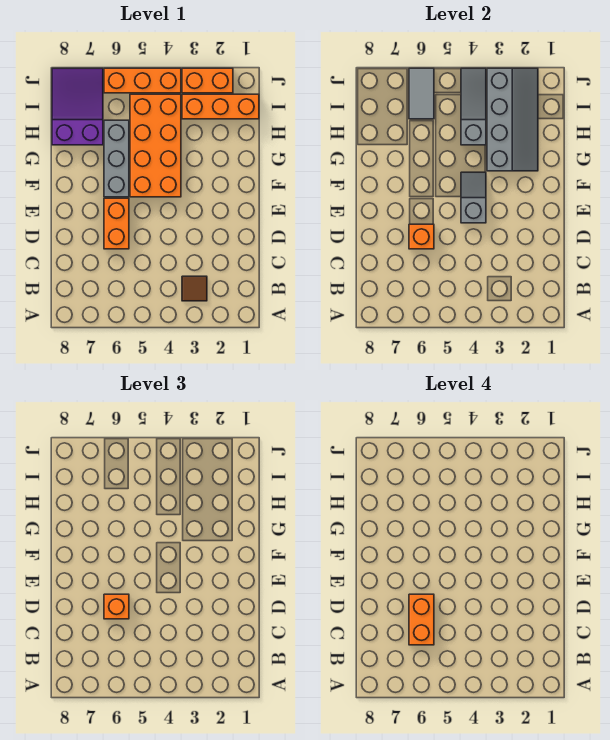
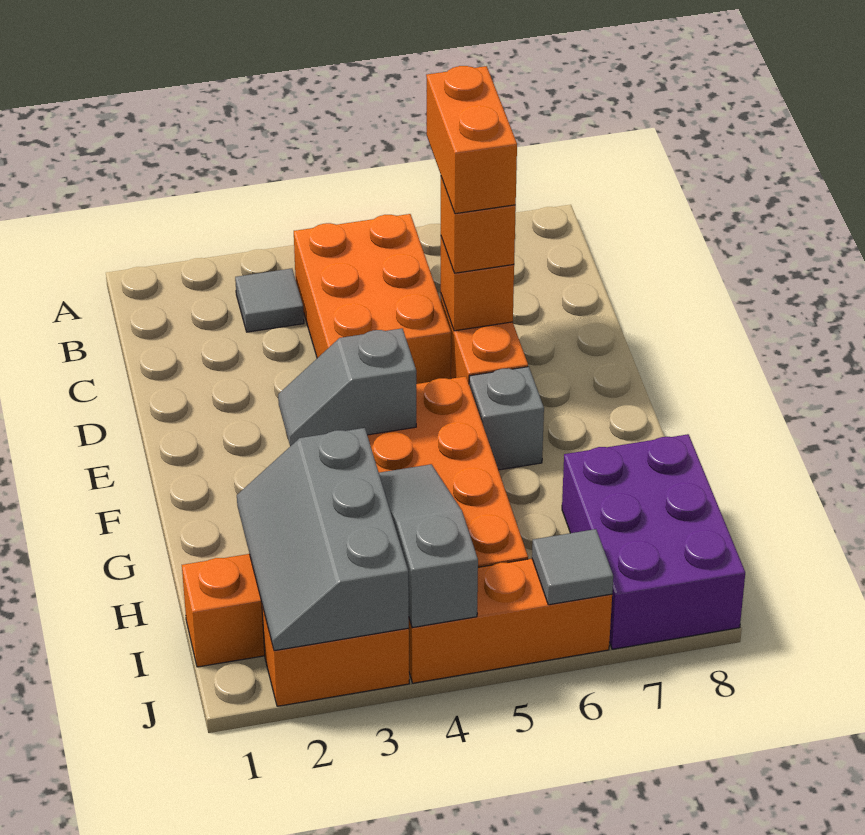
brown tile B3 level 1 -> grey tile B3 level 1
none -> orange brick B4:D5 level 1
grey slope E4:F4 level 2 top E -> grey slope F3:F4 level 2 top 4
grey brick F6:H6 level 1 -> grey brick F6 level 1
grey slope G2:J3 level 2 top 3 -> grey slope H2:J3 level 2 top 3
grey slope H4:J4 level 2 top H -> grey slope H4:J4 level 2 top J
purple slope H7:J8 level 1 top H -> purple brick H7:J8 level 1
grey tile I6:J6 level 2 -> grey tile J6 level 2

